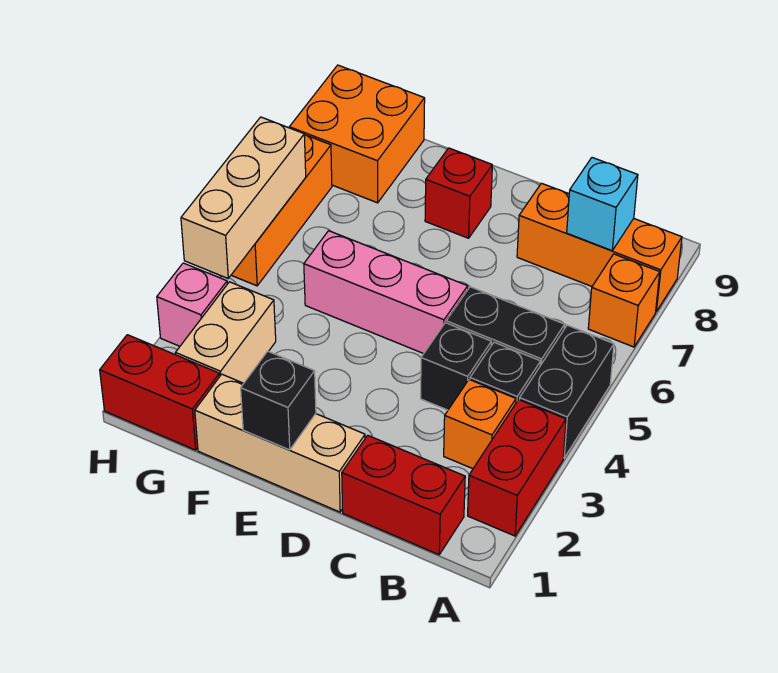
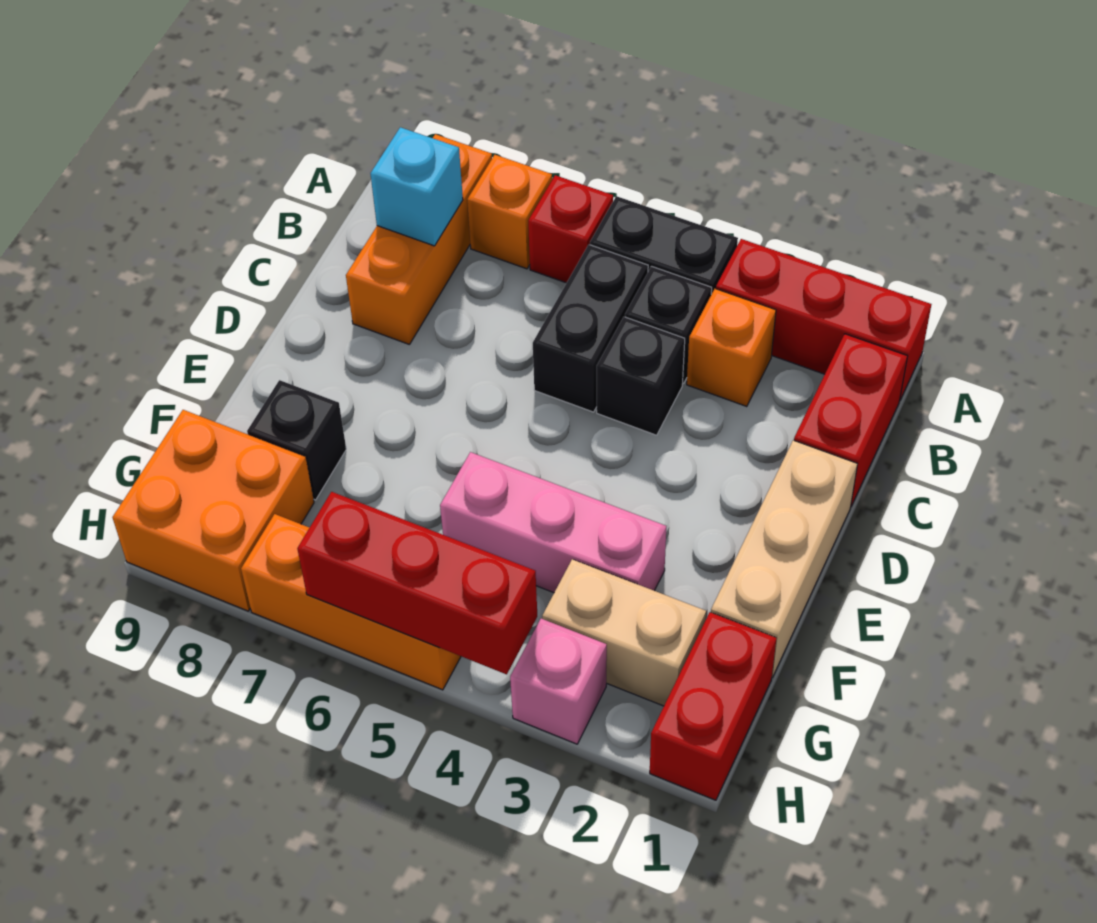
red brick A2:A3 level 1 -> red brick A1:A3 level 1
pink brick D5:F5 level 1 -> pink brick F3:F5 level 1
black brick E1 level 2 -> black brick F8 level 1
red brick E8 level 1 -> red brick A6 level 1
tan brick H4:H6 level 2 -> red brick H4:H6 level 2

